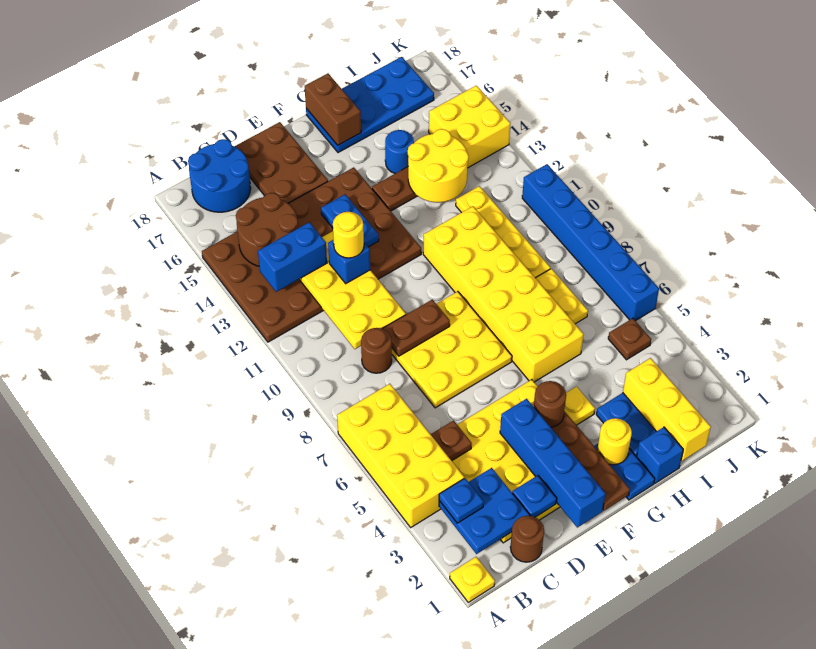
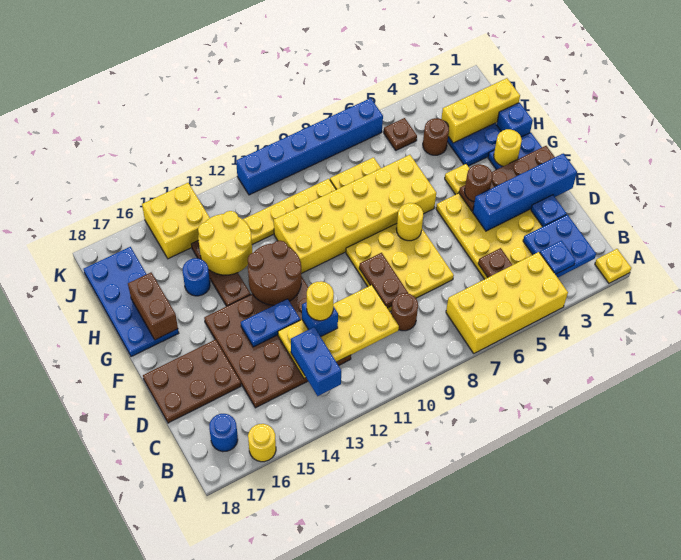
brown plate A12:F15 level 1 -> brown plate C12:F15 level 1
none -> yellow round brick A16 level 1
brown round brick B14:C15 level 2 -> brown round brick F12:G13 level 2
blue round brick B17:C18 level 1 -> blue round brick B17 level 1
brown round brick C1 level 1 -> brown round brick I4 level 1
none -> yellow round brick F7 level 2
brown brick G17:G18 level 2 -> brown brick G17:H17 level 2

